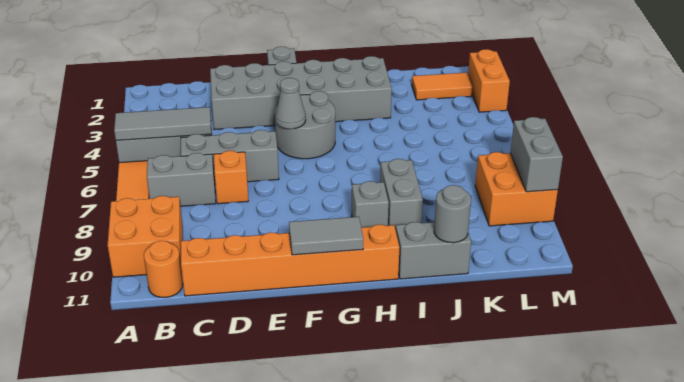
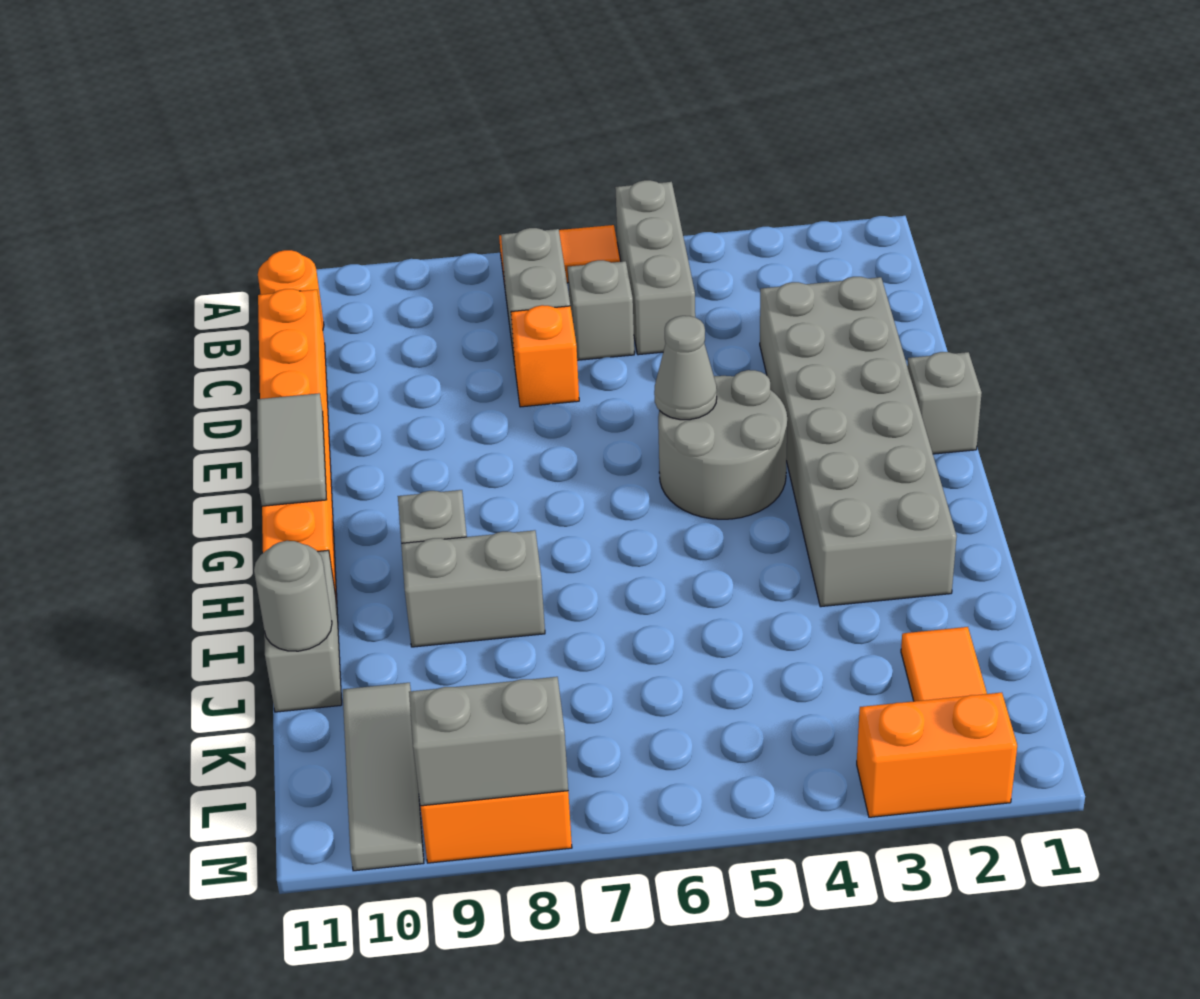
grey tile A5:C5 level 2 -> grey tile K10:M10 level 1
orange brick A9:B10 level 1 -> none
grey brick C6:E6 level 1 -> grey brick C6 level 1

